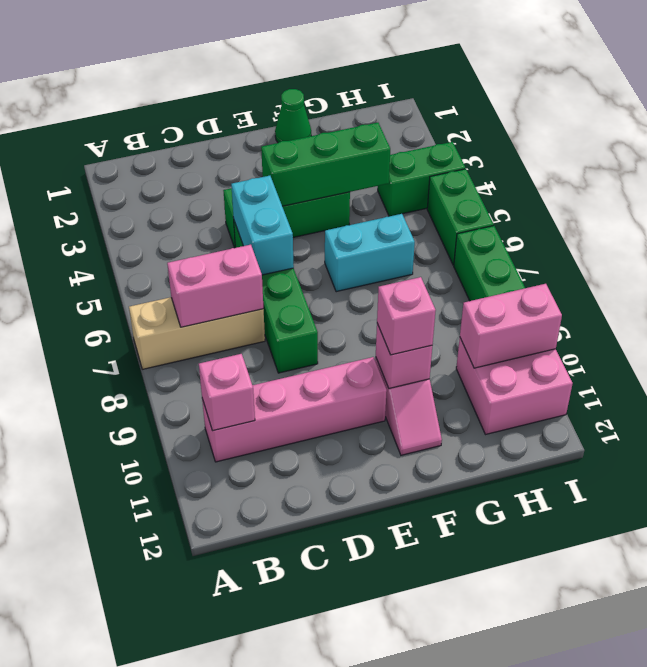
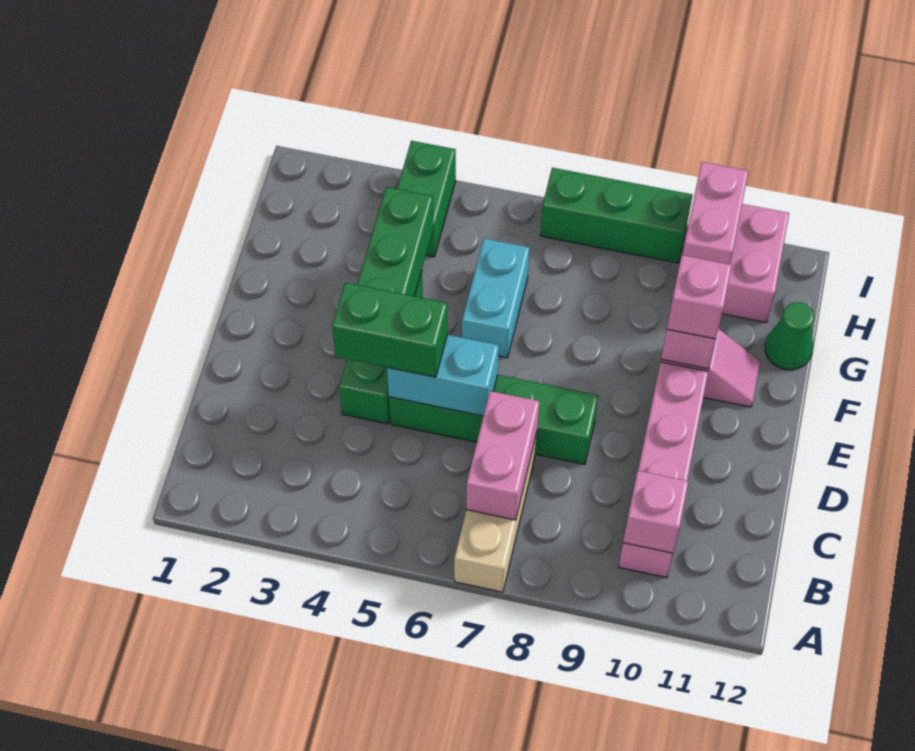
green cone F1 level 1 -> green cone G12 level 1
green brick I5:I6 level 1 -> green brick D4:D5 level 3

